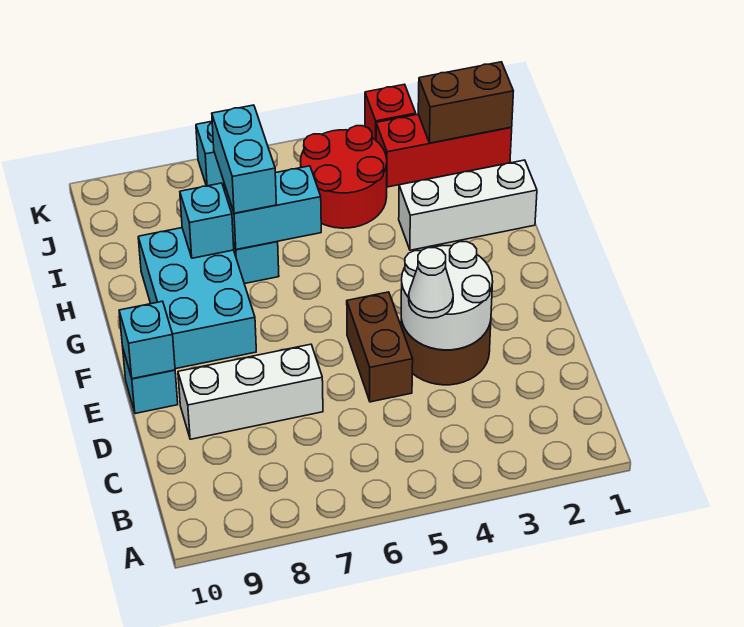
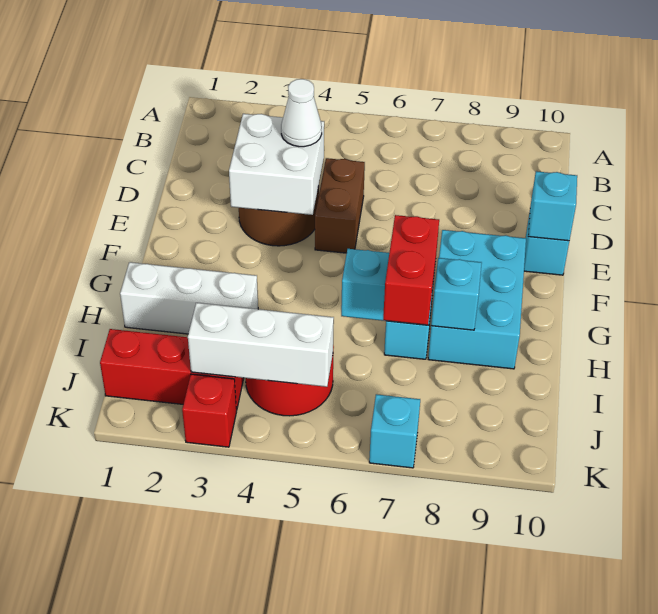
white round brick D3:E4 level 2 -> white brick D3:E4 level 2
white brick D7:D9 level 1 -> white brick J3:J5 level 2
cyan brick H7:I7 level 3 -> red brick H7:I7 level 3
brown brick J1:J2 level 2 -> none

